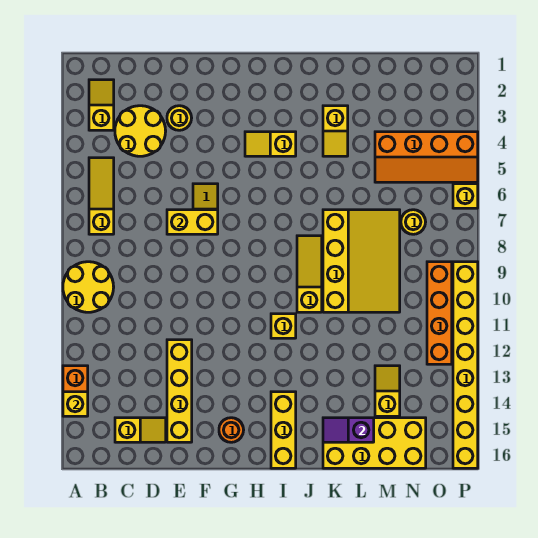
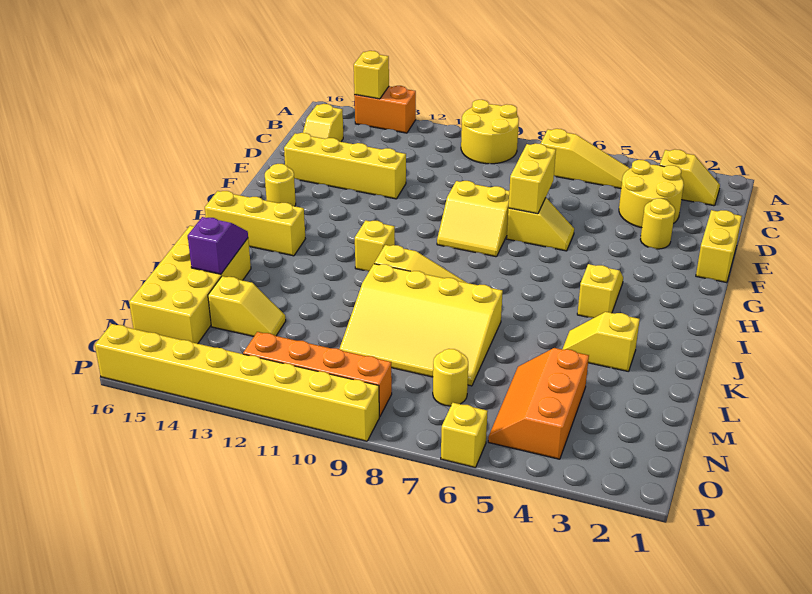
none -> yellow brick E1:F1 level 1
none -> yellow slope F8:G9 level 1 top F
orange round brick G15 level 1 -> yellow round brick G15 level 1
orange slope M4:P5 level 1 top 4 -> orange slope M4:O5 level 1 top 4

